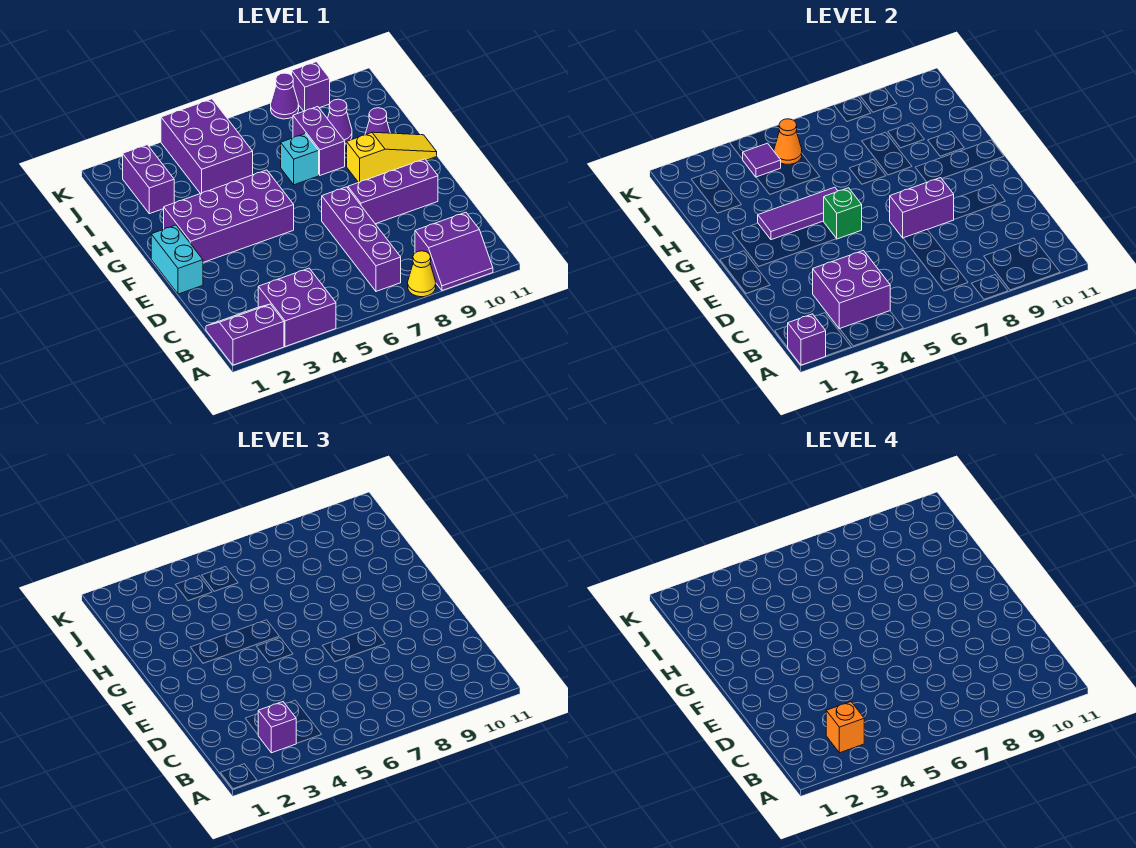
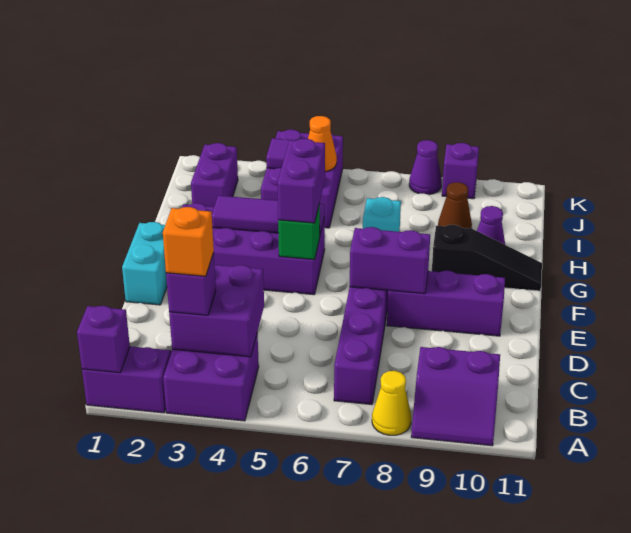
yellow slope G9:G11 level 1 top 9 -> black slope G9:G11 level 1 top 9
purple brick H8:I8 level 1 -> purple brick F5:G5 level 3
purple cone I9 level 1 -> brown cone I9 level 1

